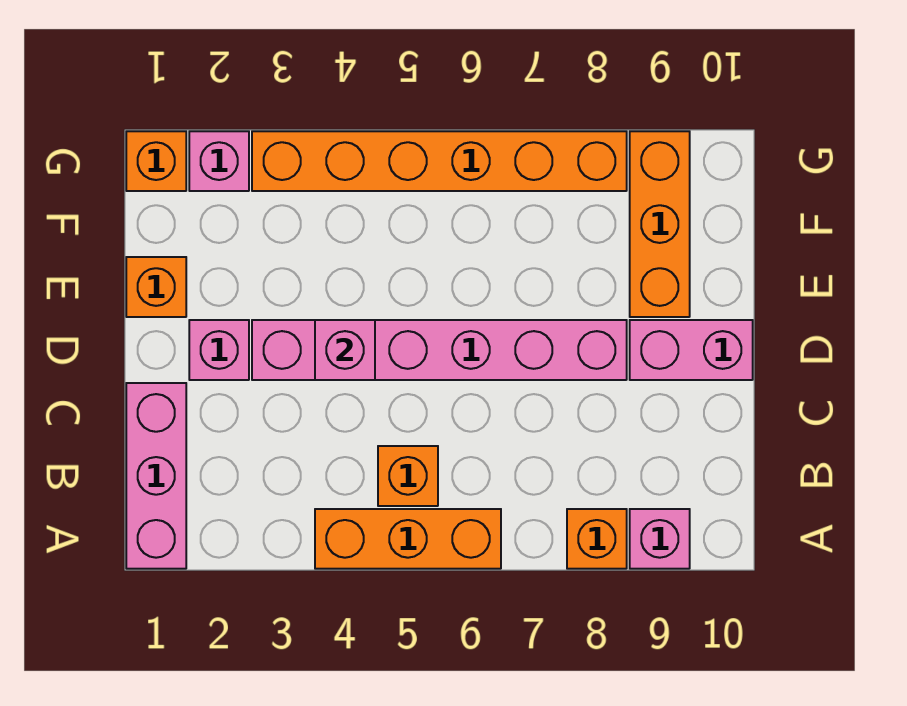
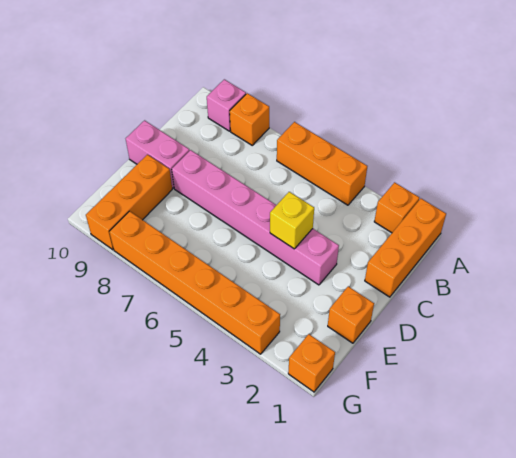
pink brick A1:C1 level 1 -> orange brick A1:C1 level 1
orange brick B5 level 1 -> orange brick A2 level 1
pink brick D2 level 1 -> none
pink brick D4 level 2 -> yellow brick D4 level 2
pink brick G2 level 1 -> none

